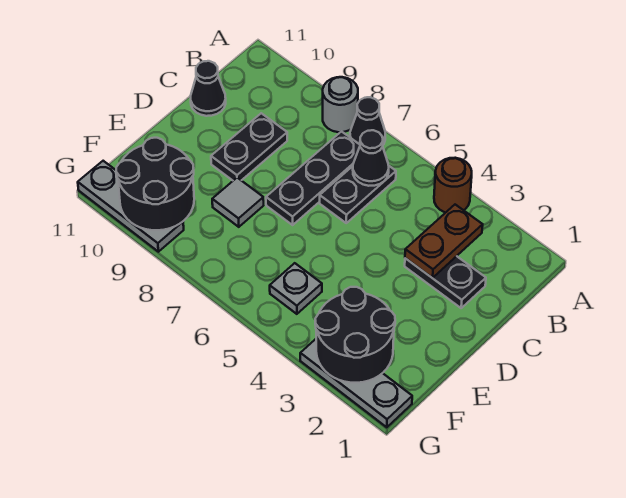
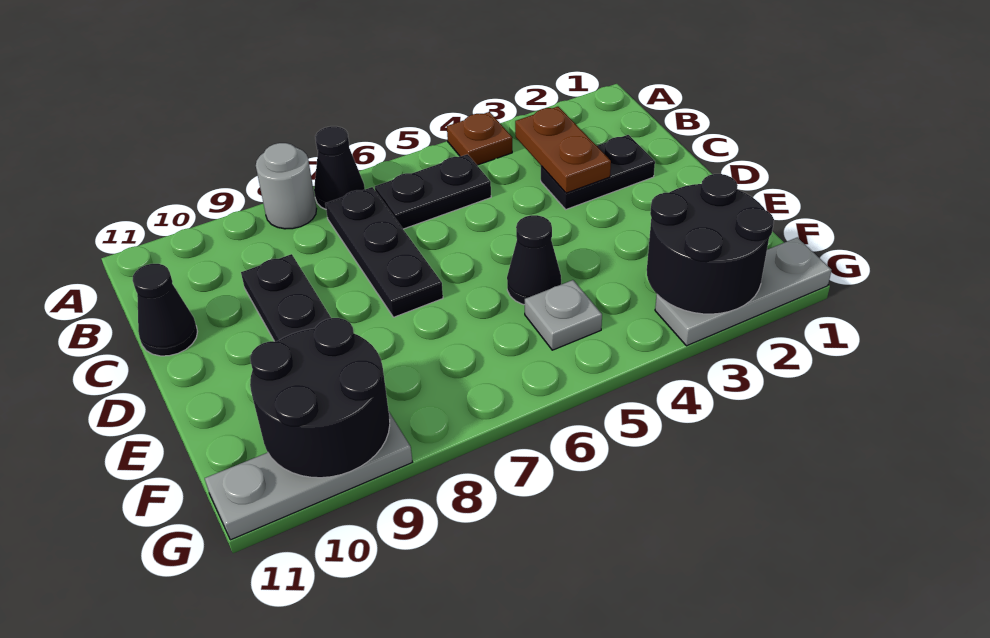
brown round brick A4 level 1 -> brown plate A4 level 1
black plate B6:C6 level 1 -> black plate B5:B6 level 1
black cone B6 level 2 -> black cone E5 level 1
grey tile E8 level 1 -> none

